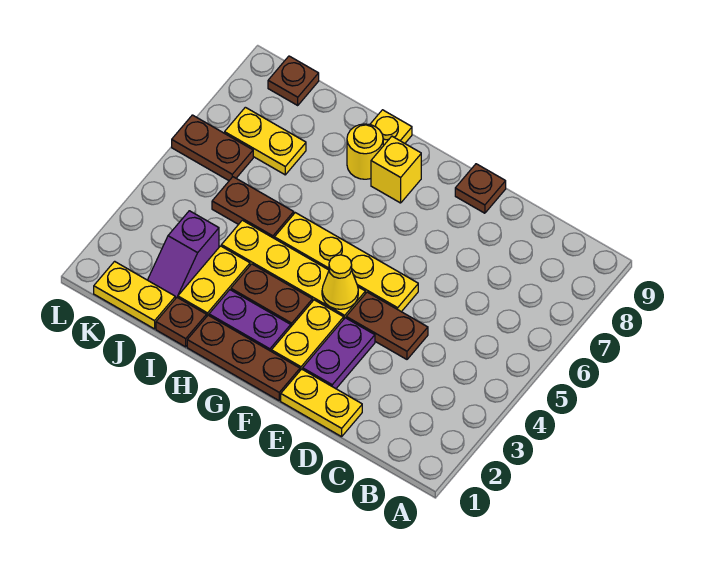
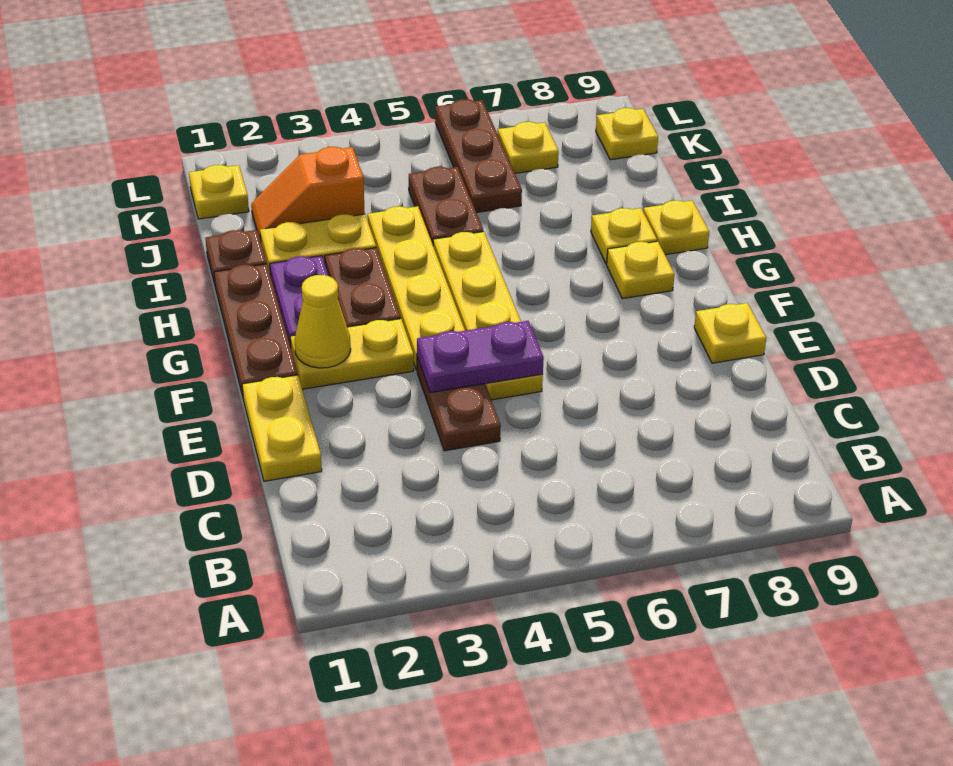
purple plate E2:E3 level 1 -> purple plate E4:E5 level 2
brown plate E9 level 1 -> yellow plate E9 level 1
yellow cone F4 level 2 -> yellow cone F2 level 2
yellow brick G8 level 1 -> yellow plate G8 level 1
yellow round brick H8 level 1 -> yellow plate H8 level 1
yellow plate J1:K1 level 1 -> yellow plate K1 level 1
purple slope J2:J3 level 1 top 3 -> orange slope J2:J3 level 1 top 3
yellow plate J7:K7 level 1 -> yellow plate K7 level 1
brown plate K6:L6 level 1 -> brown plate J6:L6 level 1
brown plate K9 level 1 -> yellow plate K9 level 1

